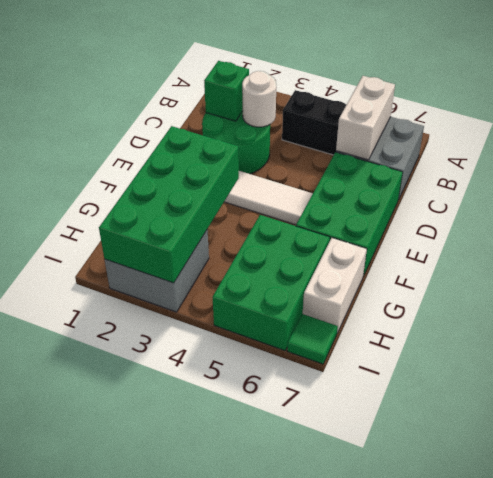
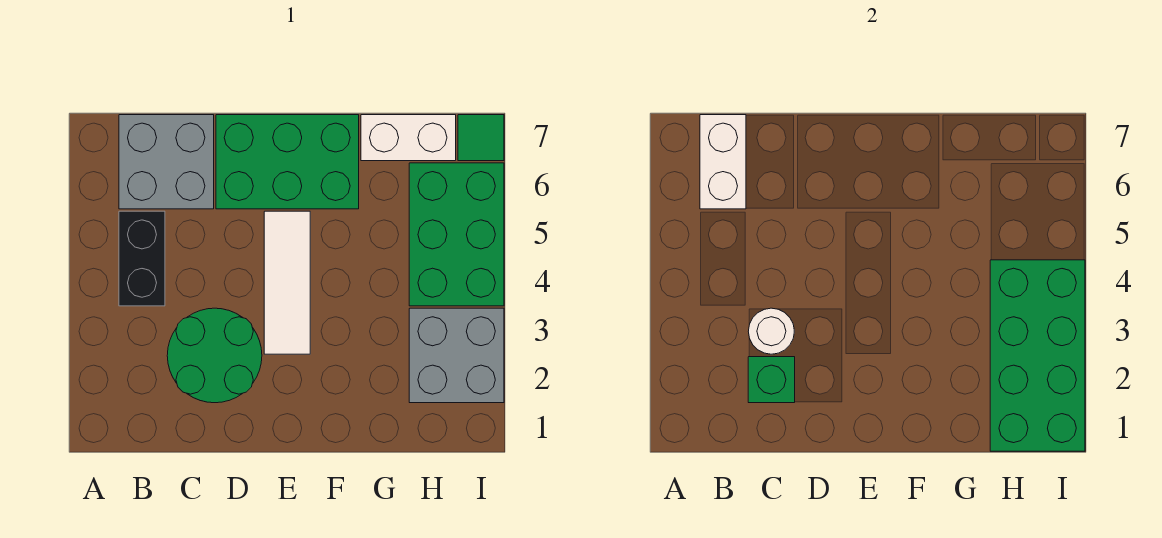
white brick B6:C6 level 2 -> white brick B6:B7 level 2
green brick F2:I3 level 2 -> green brick H1:I4 level 2
green brick G5:I6 level 1 -> green brick H4:I6 level 1

